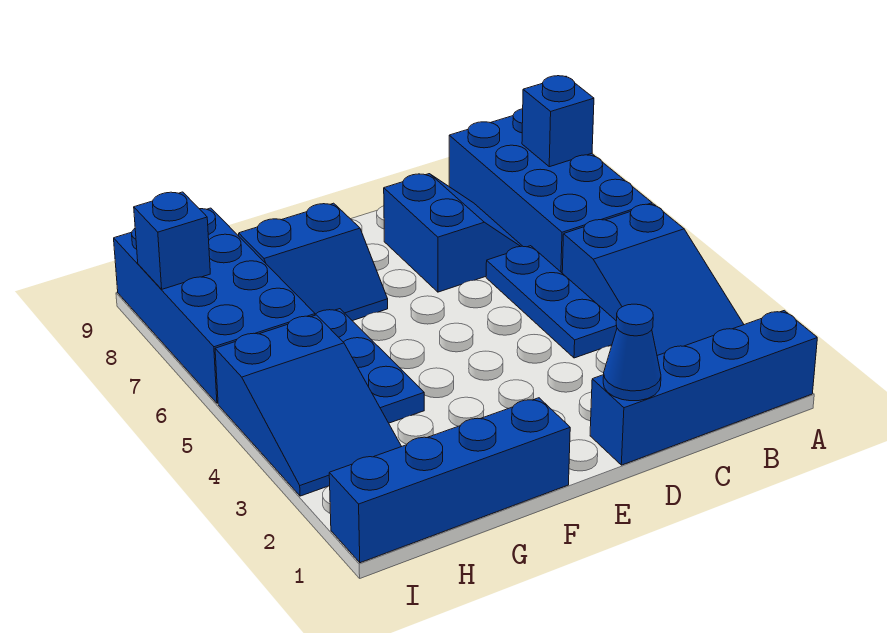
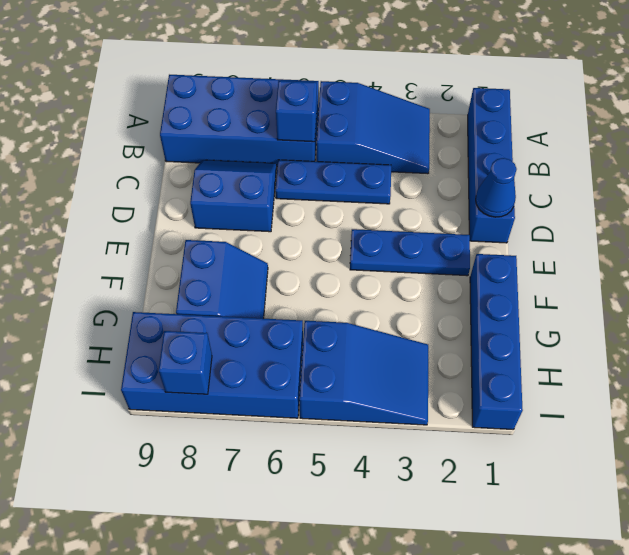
blue brick A8 level 2 -> blue brick B6 level 2
blue plate G4:G6 level 1 -> blue plate E2:E4 level 1

